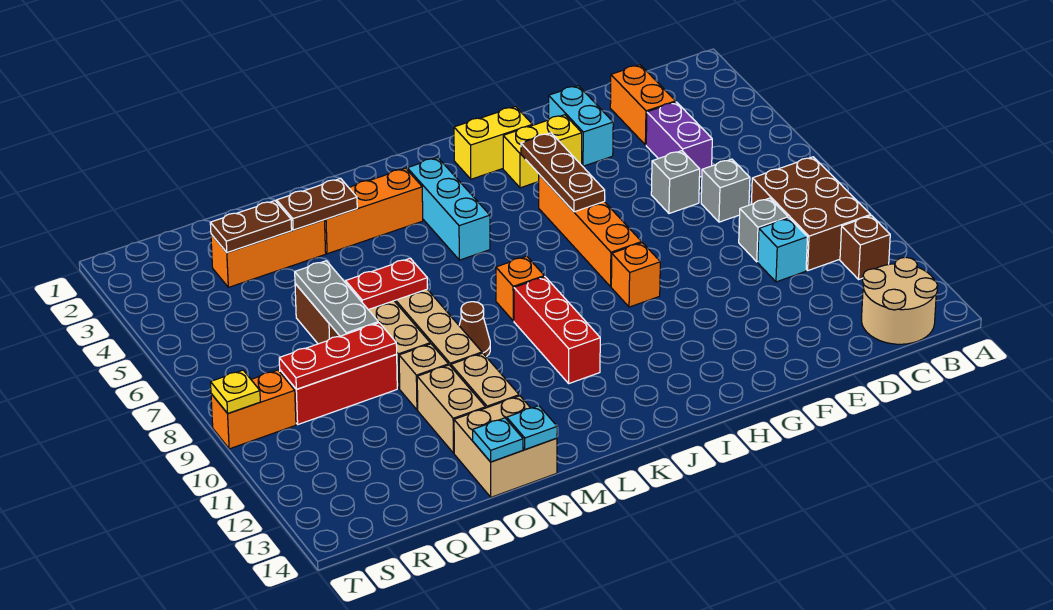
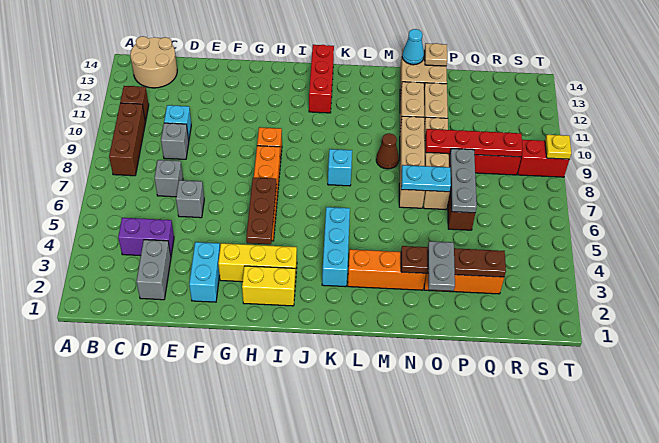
brown brick B8:C10 level 1 -> brown brick B8:B10 level 1
orange brick D2:D3 level 1 -> grey brick D2:D3 level 1
purple brick D4:D5 level 1 -> purple brick C4:D4 level 1
yellow brick G3:H3 level 1 -> yellow brick G3:I3 level 1
orange brick K8 level 1 -> cyan brick K8 level 1
red brick K9:K11 level 1 -> red brick J12:J14 level 1
red plate N7:O7 level 2 -> cyan plate N7:O7 level 2
cyan plate N14 level 2 -> cyan cone N14 level 2
none -> grey plate O2:O3 level 3
cyan plate O14 level 2 -> tan plate O14 level 2
red plate P9:R9 level 2 -> red plate O9:R9 level 2
orange brick S9:T9 level 1 -> red brick S9:T9 level 1

